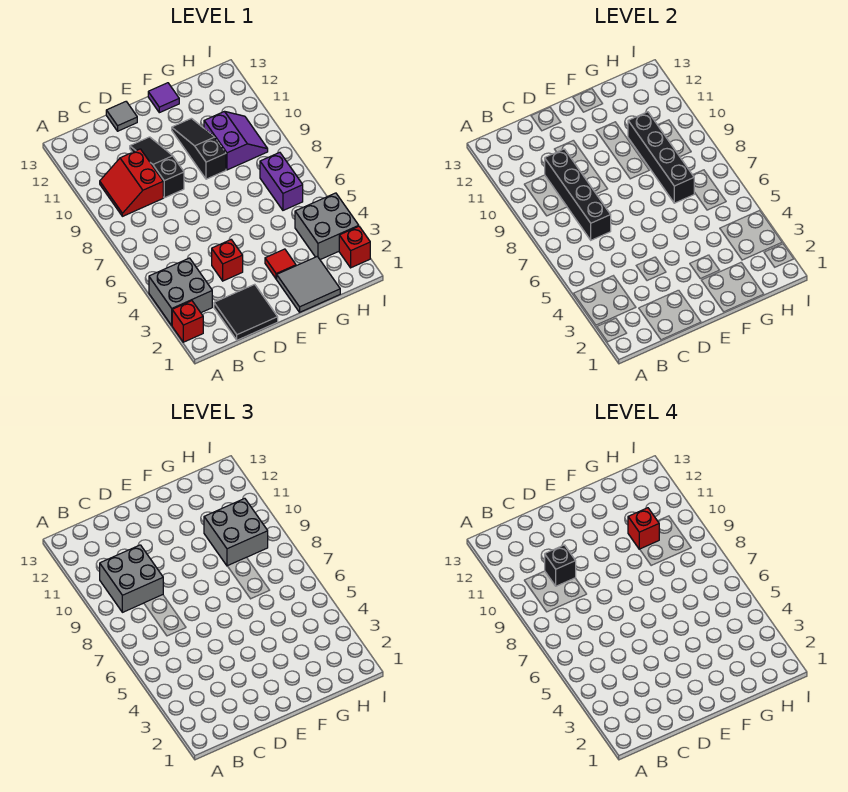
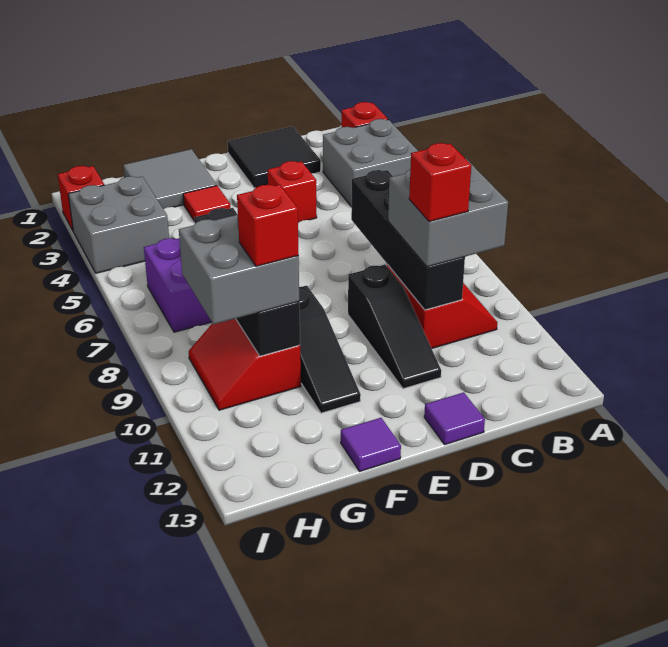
black brick C10 level 4 -> red brick C10 level 4
grey tile D13 level 1 -> purple tile D13 level 1
purple slope G9:H10 level 1 top G -> red slope G9:H10 level 1 top G

